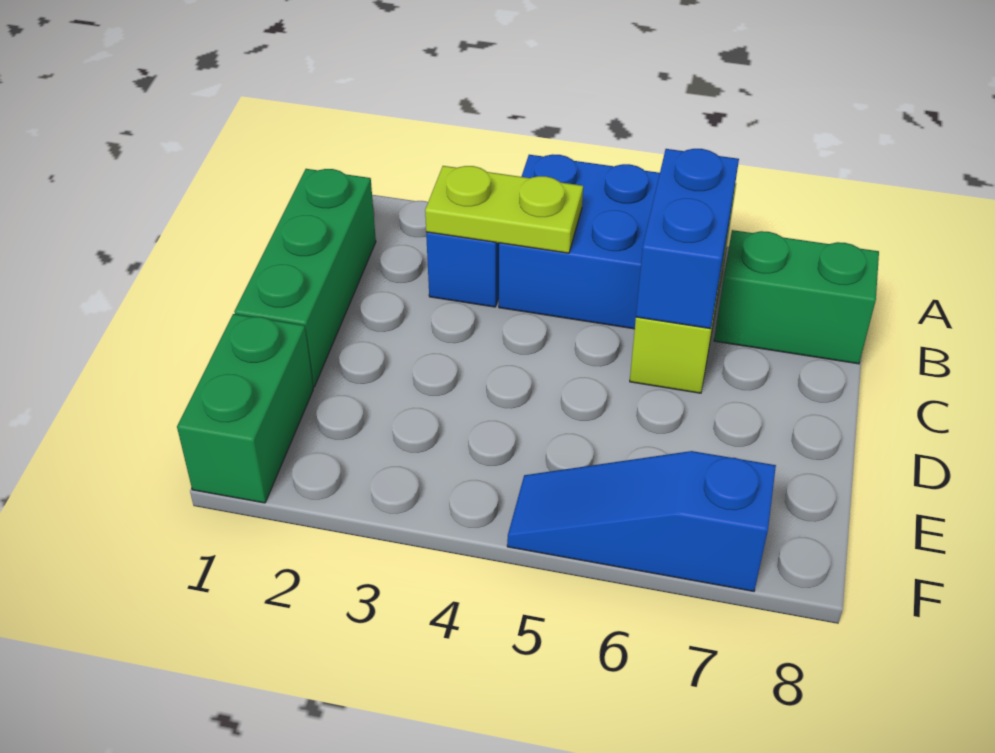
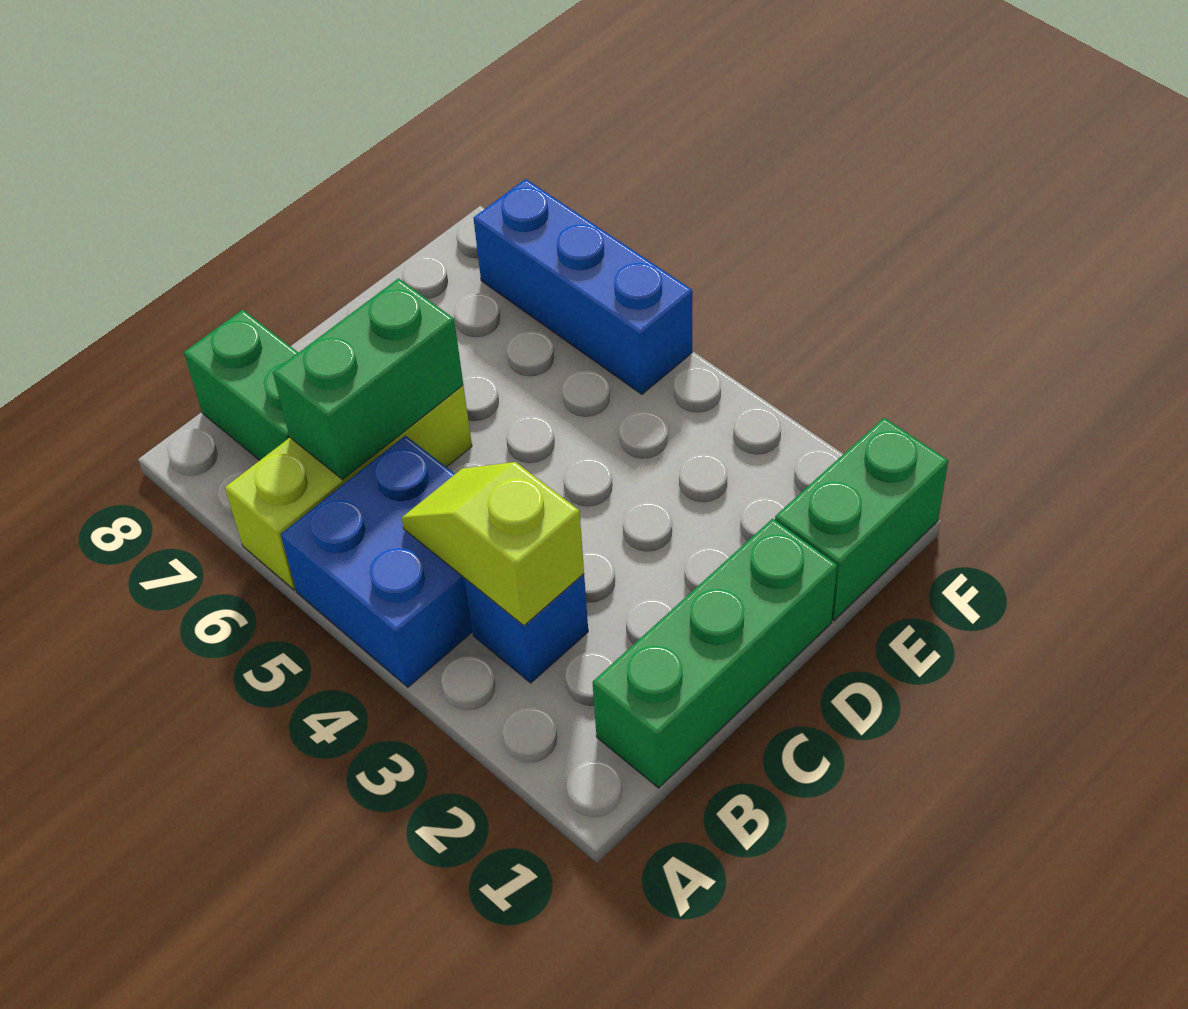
lime plate B3:B4 level 2 -> lime slope B3:B4 level 2 top 3
blue brick B6:C6 level 2 -> green brick B6:C6 level 2
blue slope F5:F7 level 1 top 7 -> blue brick F5:F7 level 1

